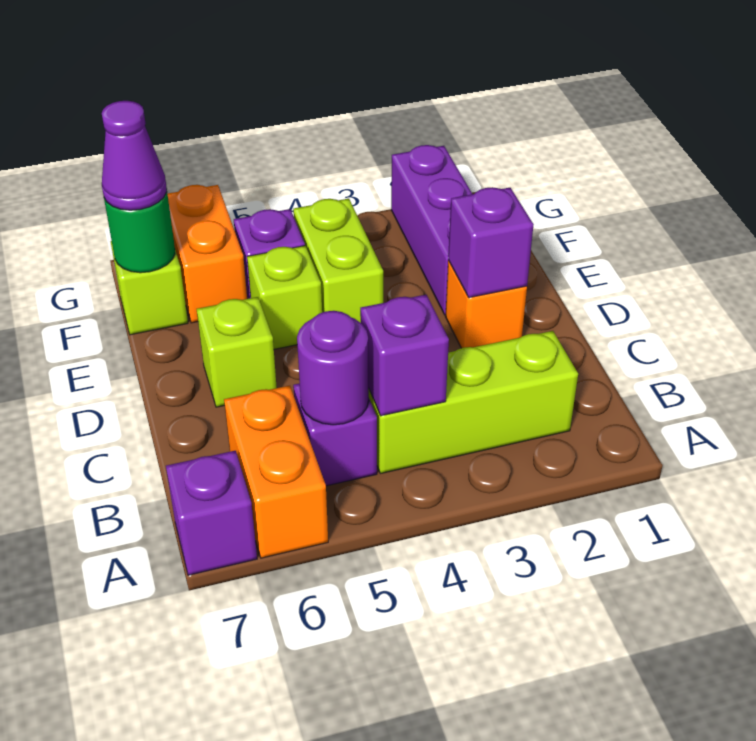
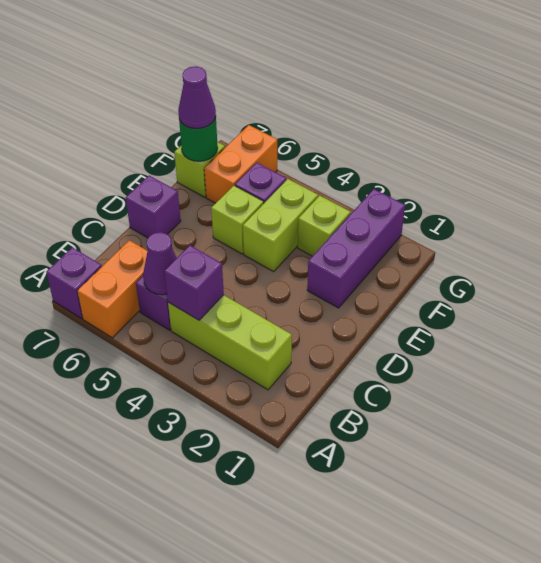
purple round brick B5 level 2 -> purple cone B5 level 2
orange brick D2 level 1 -> none
purple brick D2 level 2 -> purple brick D7 level 1
lime brick D6 level 1 -> lime brick F3 level 1

